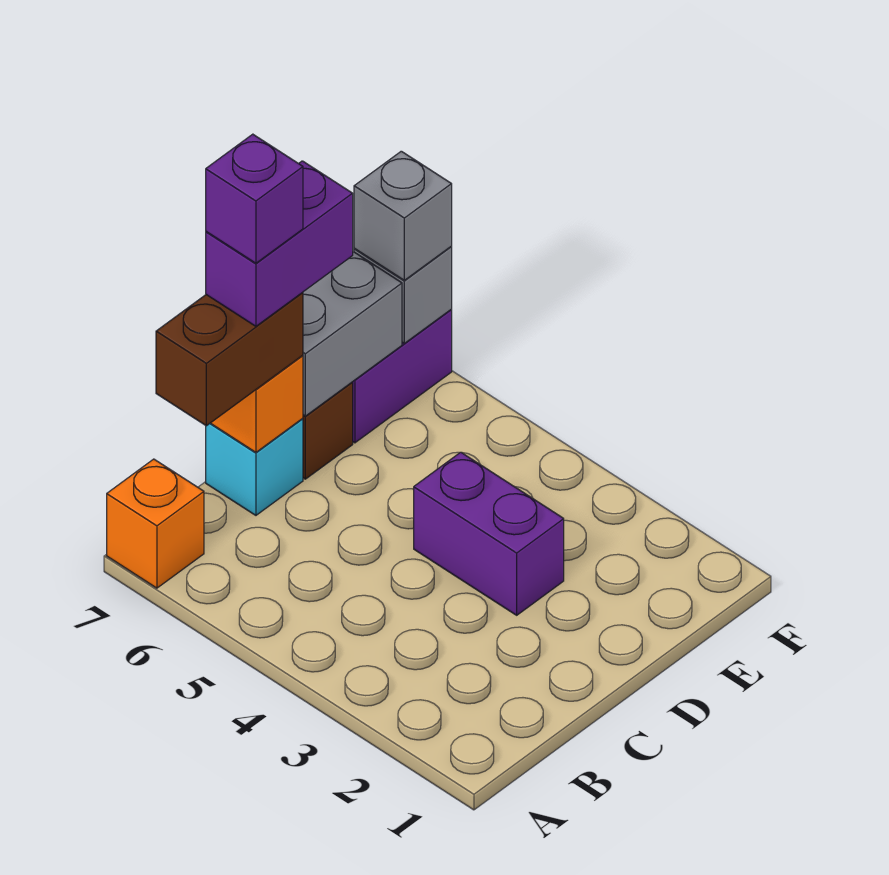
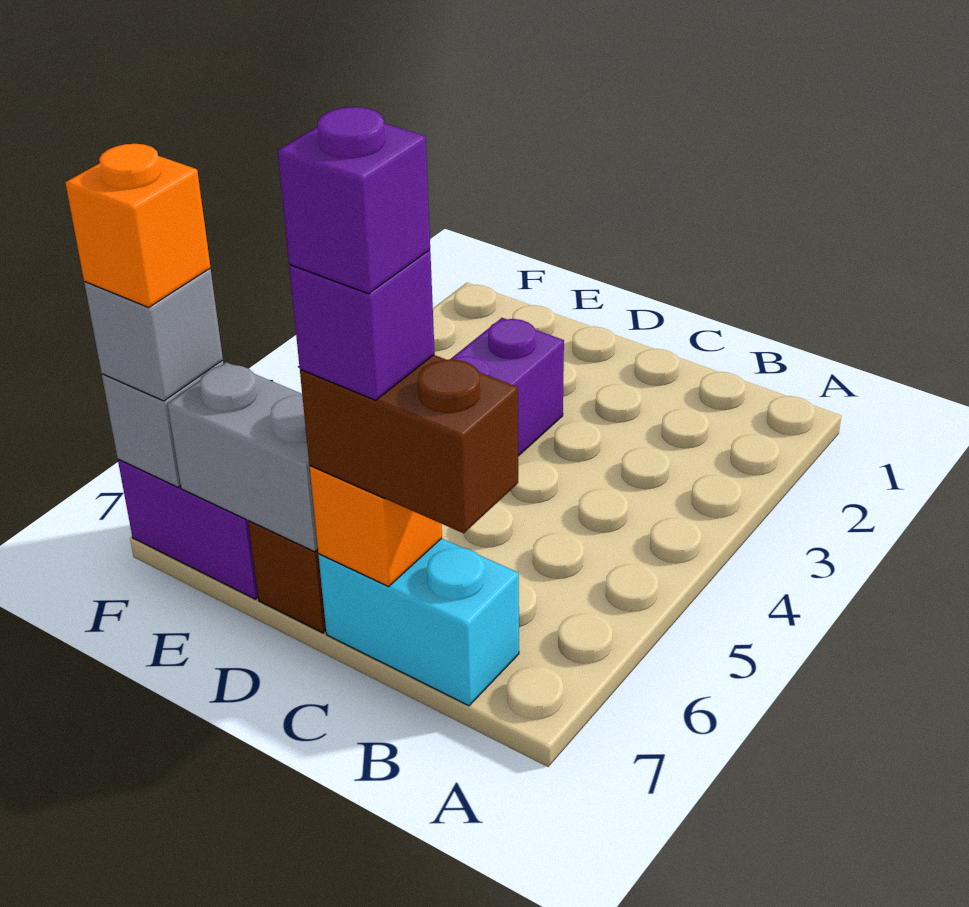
orange brick A7 level 1 -> orange brick F7 level 4
cyan brick C7 level 1 -> cyan brick B7:C7 level 1
purple brick C7:D7 level 4 -> purple brick C7 level 4

